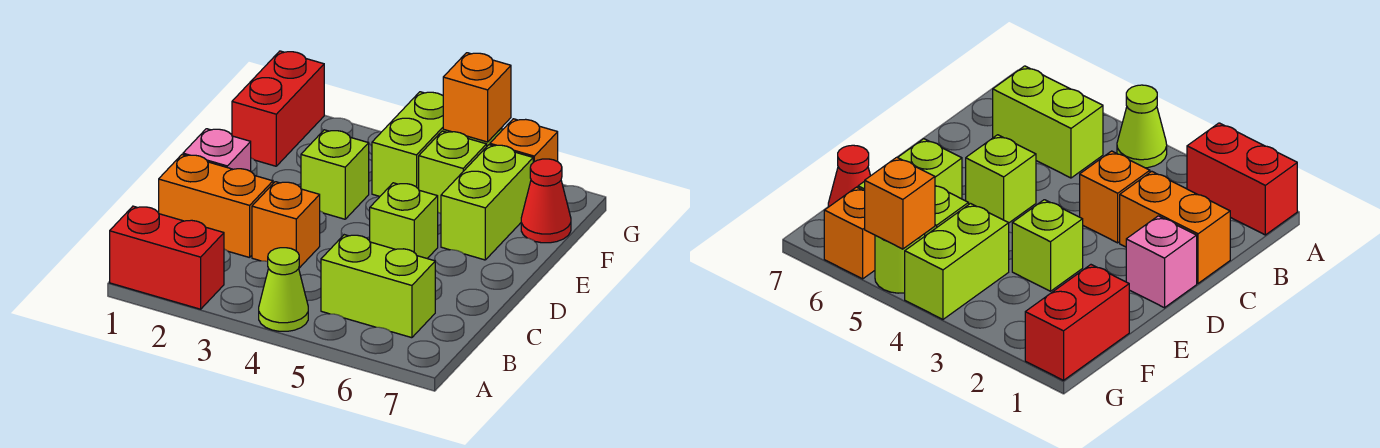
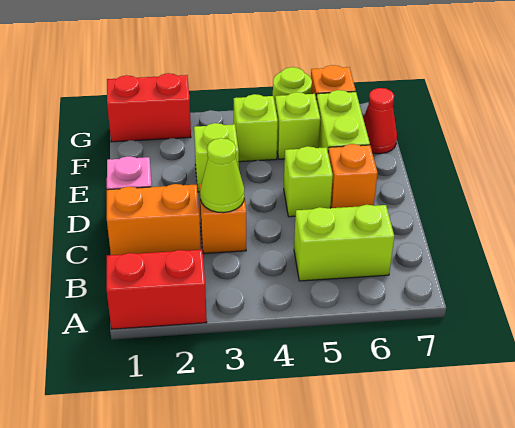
lime cone A4 level 1 -> lime cone C3 level 2
red brick F1:G1 level 1 -> red brick G1:G2 level 1
lime brick F4:G4 level 1 -> lime brick F4 level 1
orange brick G5 level 2 -> orange brick D6 level 1

